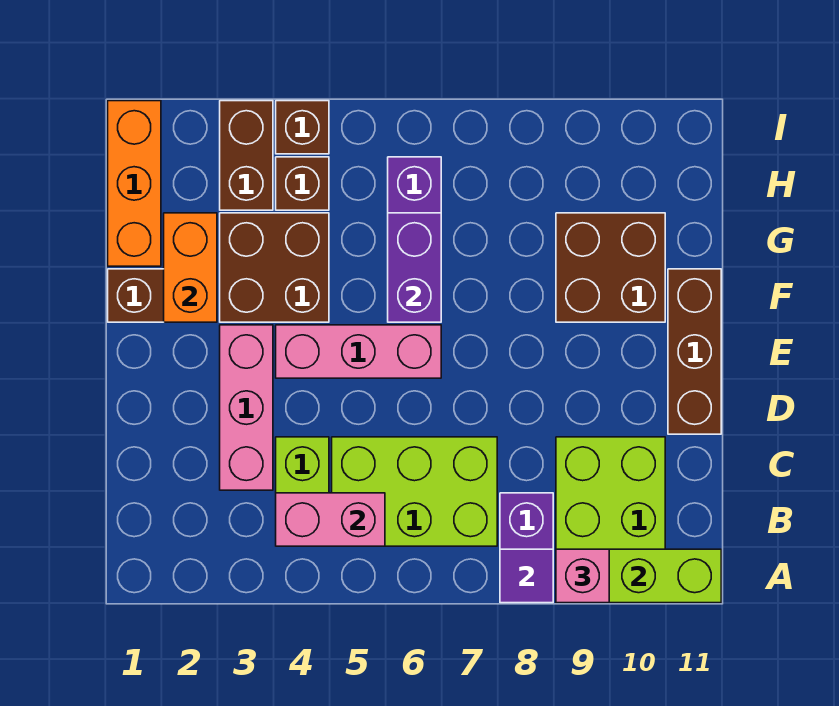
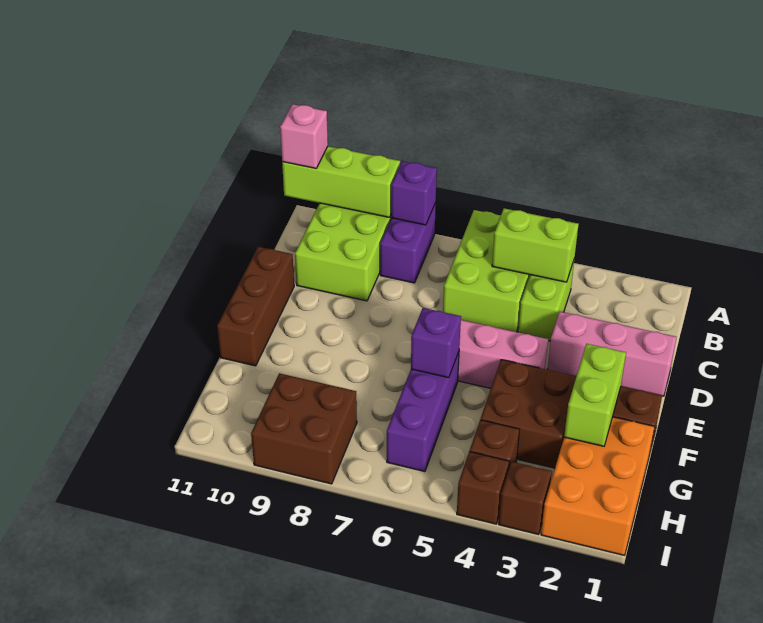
purple tile A8 level 2 -> purple brick A8 level 2
pink brick A9 level 3 -> pink brick A11 level 3
pink brick B4:B5 level 2 -> lime brick B4:B5 level 2
lime brick B5:C7 level 1 -> lime brick A5:C6 level 1
pink brick C3:E3 level 1 -> pink brick D1:D3 level 1
orange brick F2:G2 level 2 -> lime brick F2:G2 level 2
purple brick F6:G6 level 2 -> purple brick F6 level 2
brown brick F9:G10 level 1 -> brown brick H8:I9 level 1
orange brick G1:I1 level 1 -> orange brick G1:I2 level 1
brown brick H3:I3 level 1 -> brown brick I3 level 1

